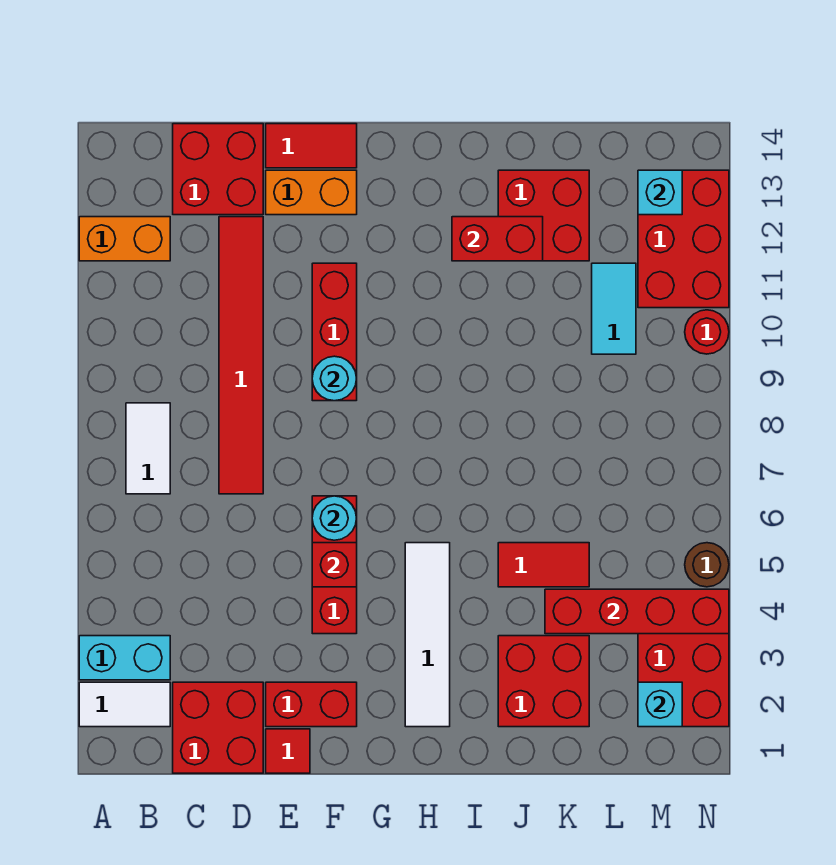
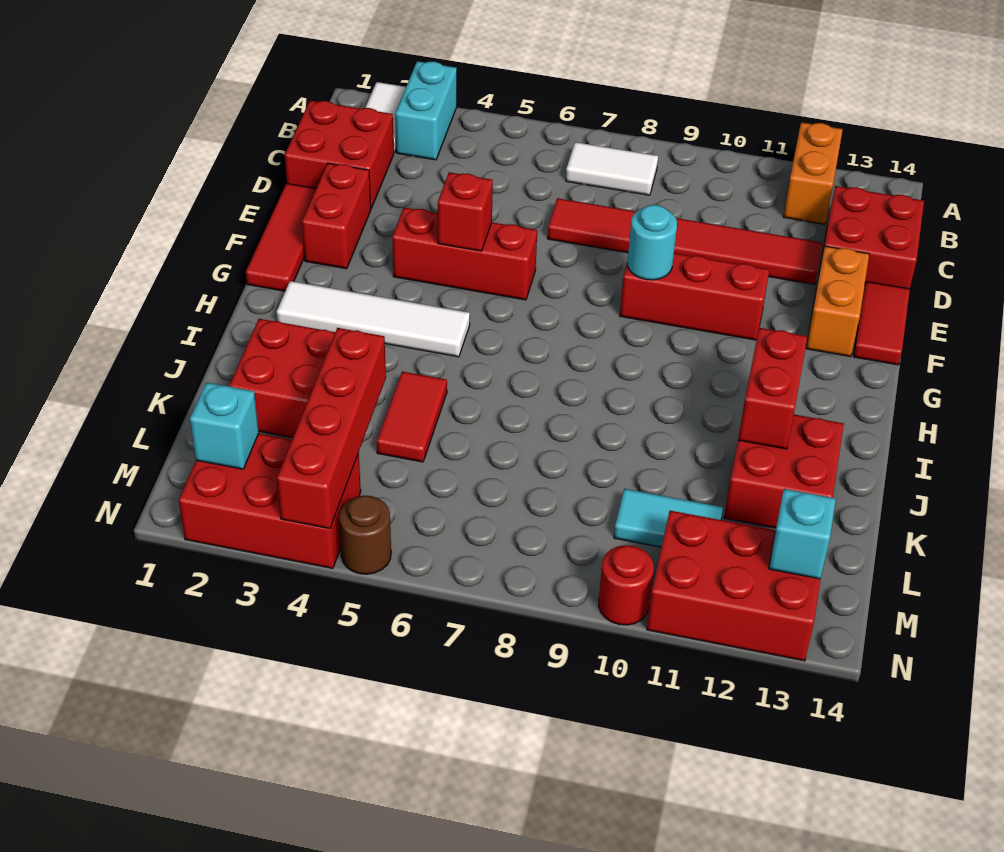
red tile E1 level 1 -> red tile E1:G1 level 1
cyan round brick F6 level 2 -> none

